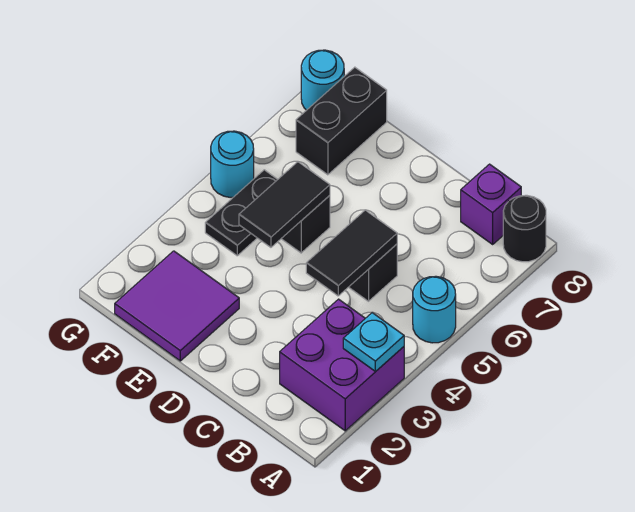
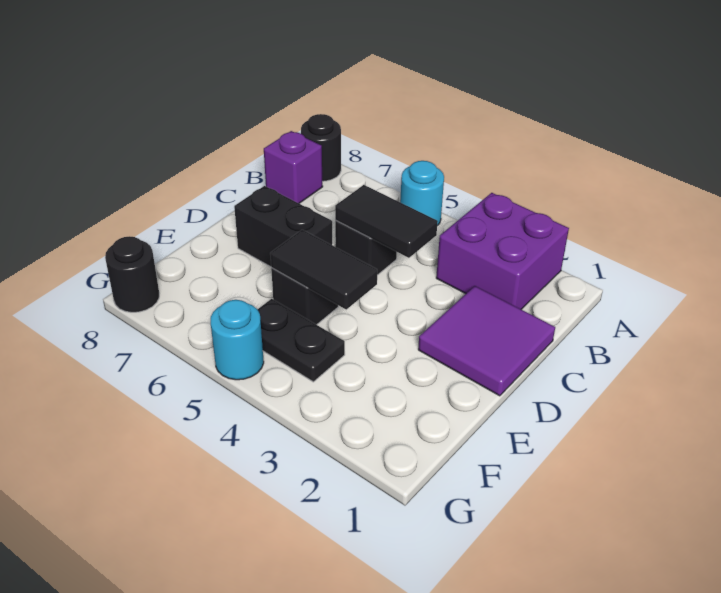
cyan plate A3 level 2 -> none
purple tile E1:F2 level 1 -> purple tile C1:D2 level 1
black brick F7:F8 level 1 -> black brick D6:D7 level 1
cyan round brick G8 level 1 -> black round brick G8 level 1

